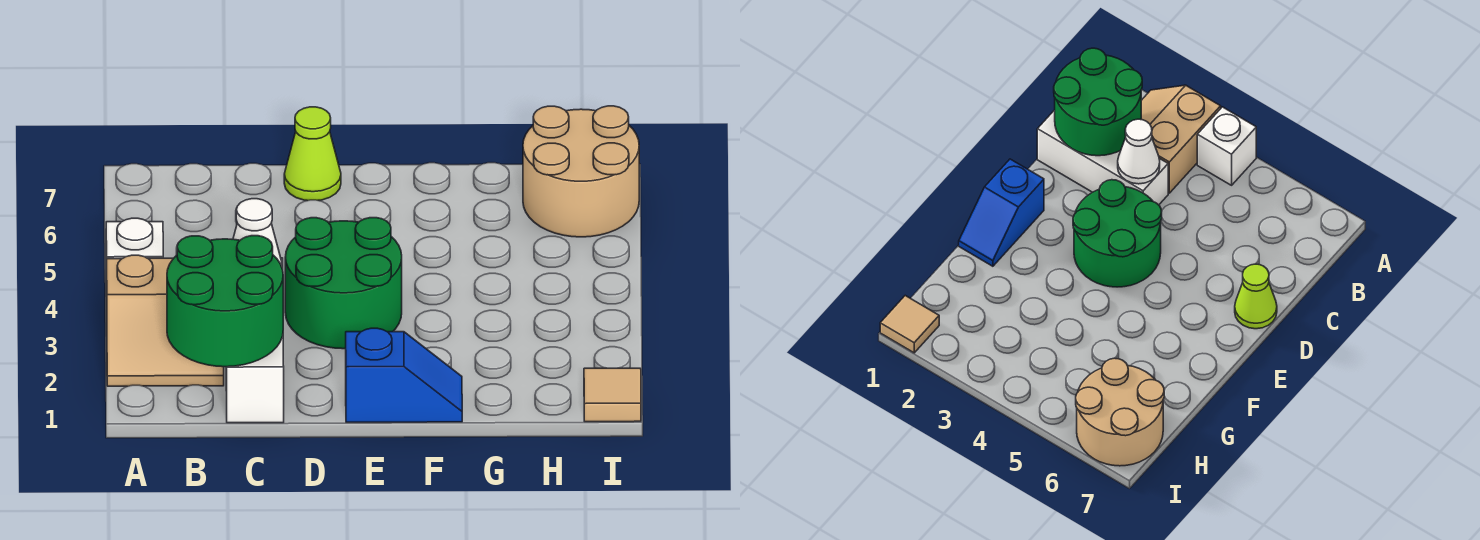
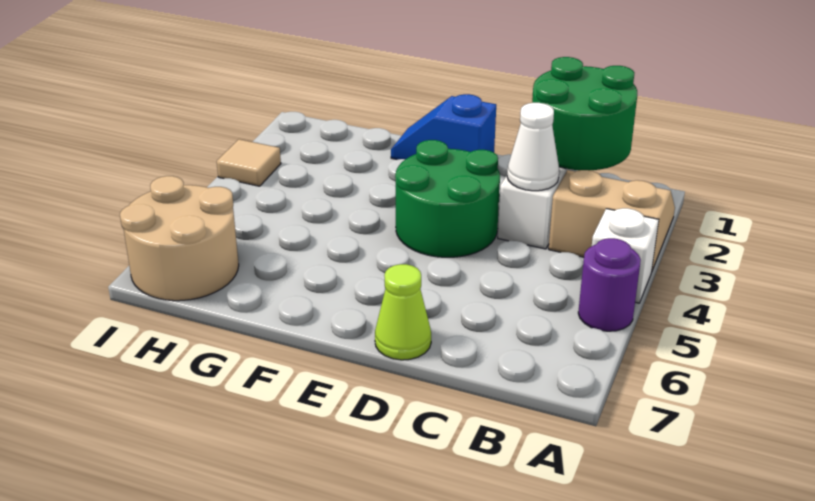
none -> purple round brick A5 level 1
tan tile I1 level 1 -> tan tile I3 level 1

